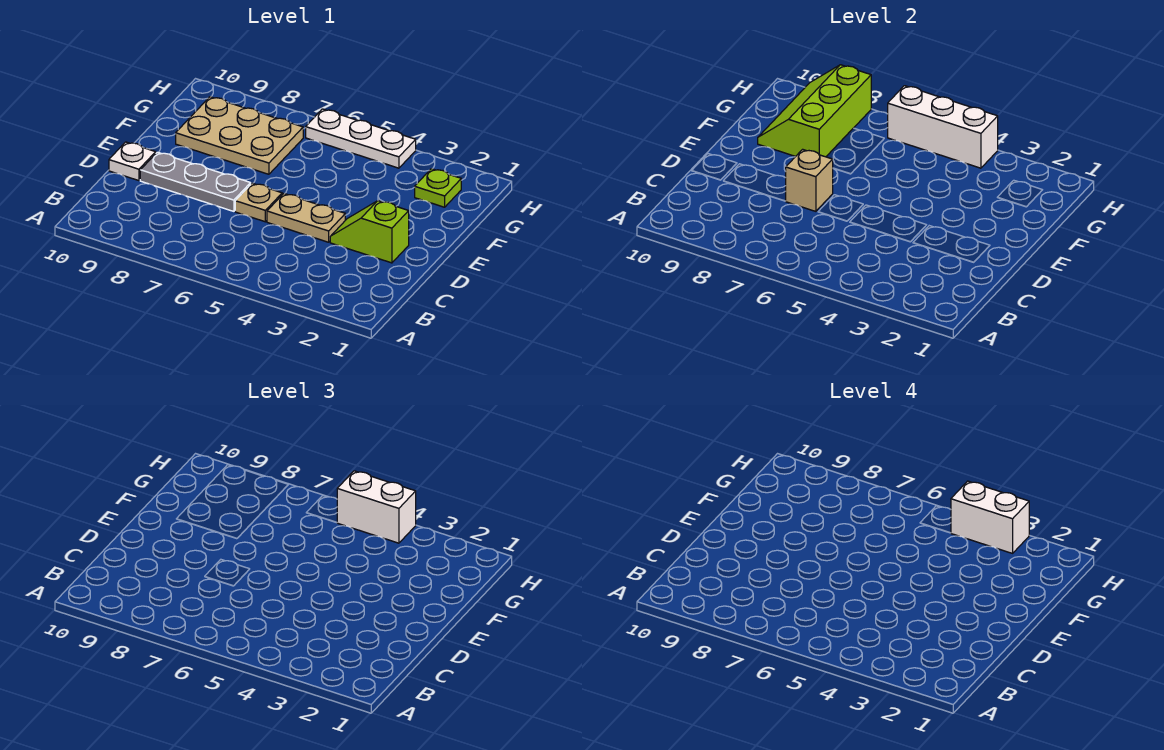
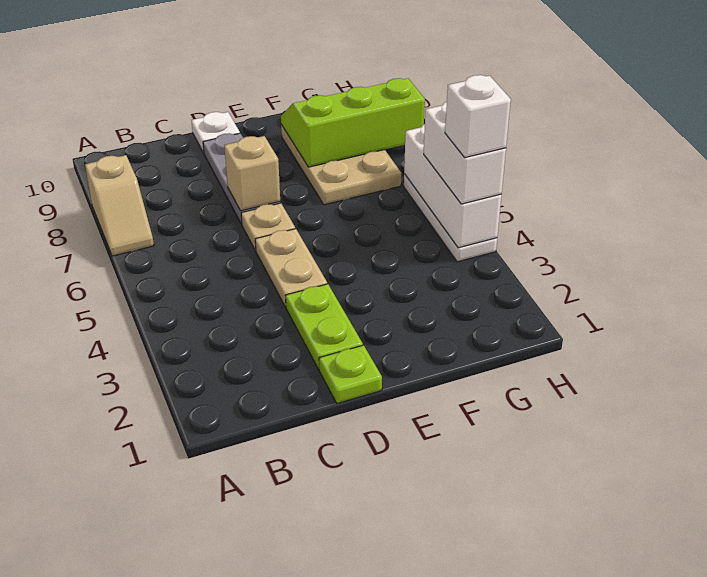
none -> tan slope A7:A8 level 1 top 8
lime slope D2:D3 level 1 top 2 -> lime plate D2:D3 level 1
lime plate G2 level 1 -> lime plate D1 level 1
white brick H3:H4 level 4 -> white brick H4 level 4

